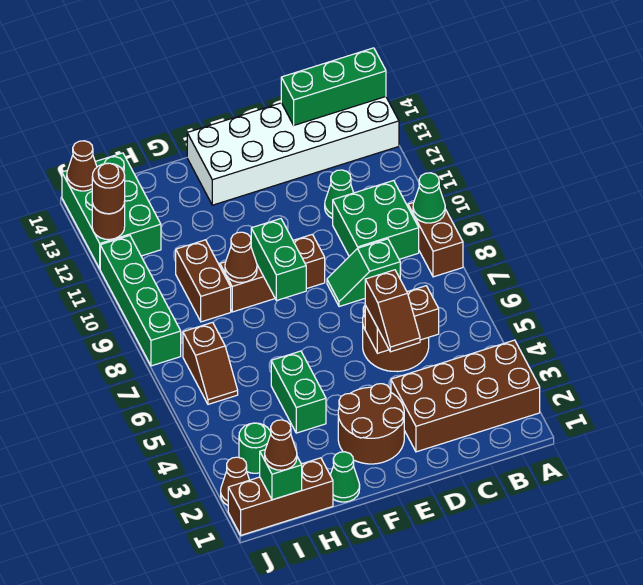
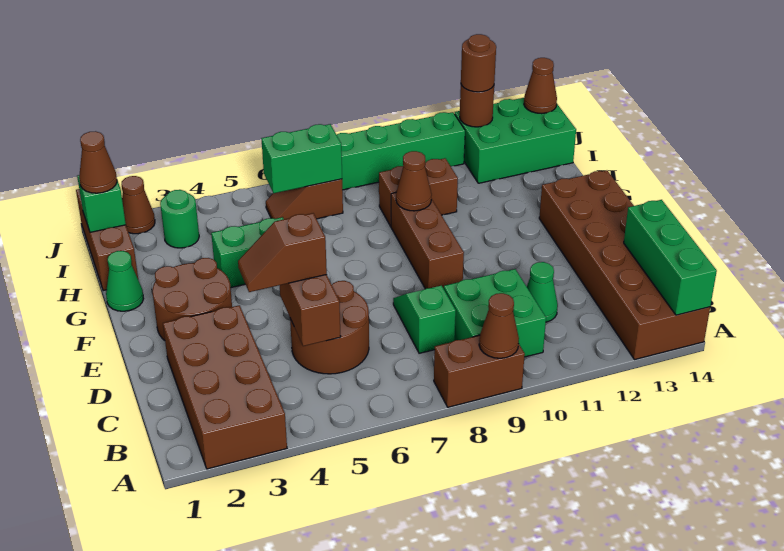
green cone A9 level 2 -> brown cone A9 level 2
white brick A13:F14 level 1 -> brown brick A13:F14 level 1
green brick F8:F9 level 2 -> green brick I6:I7 level 2

